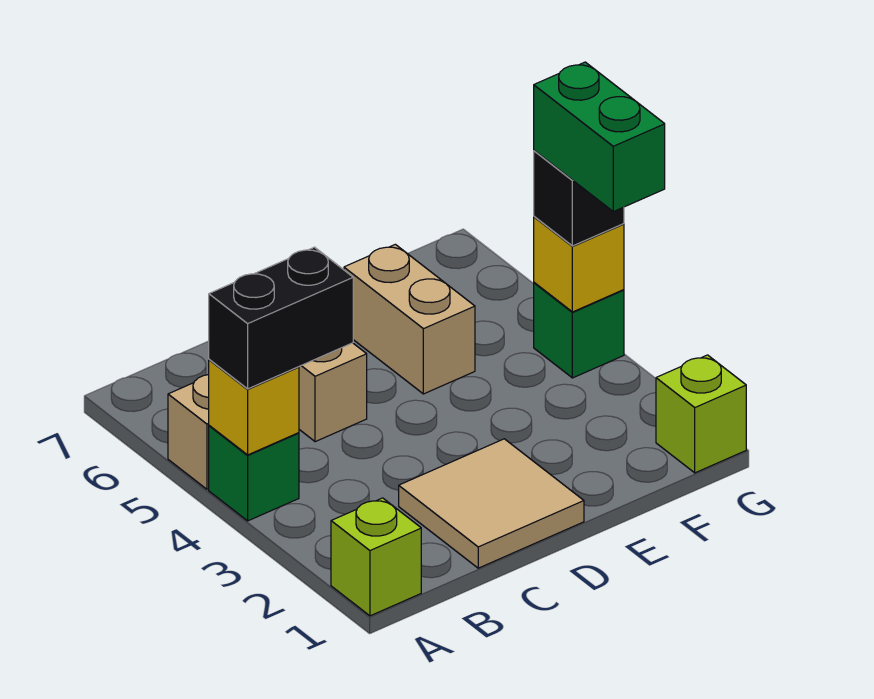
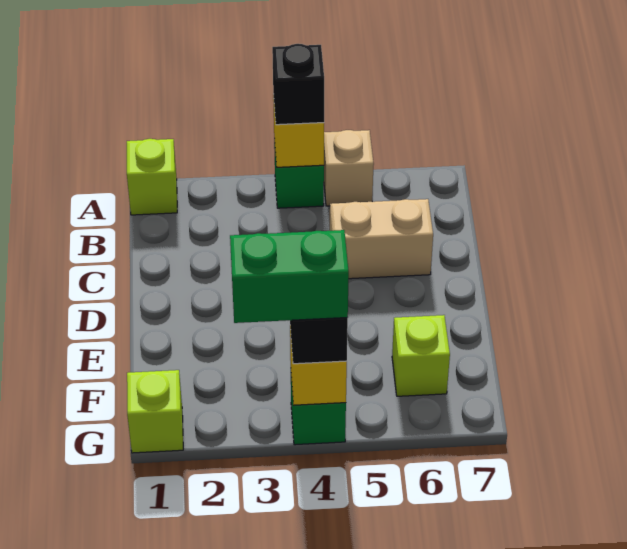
black brick A4:B4 level 3 -> black brick A4 level 3
tan tile C1:D2 level 1 -> none
tan brick E5:E6 level 1 -> none
none -> lime brick F6 level 1

